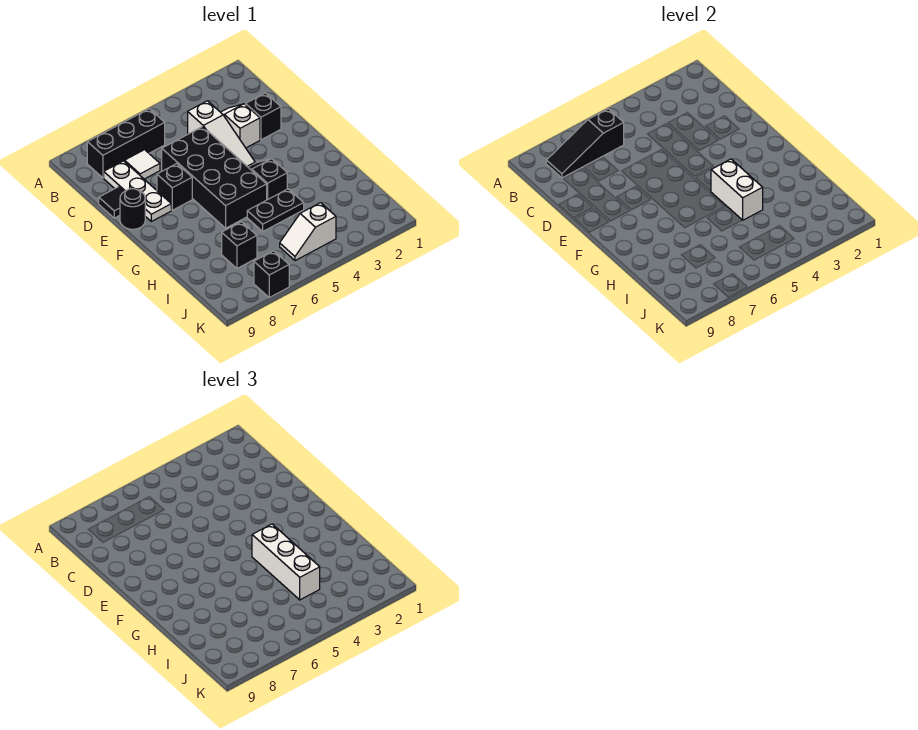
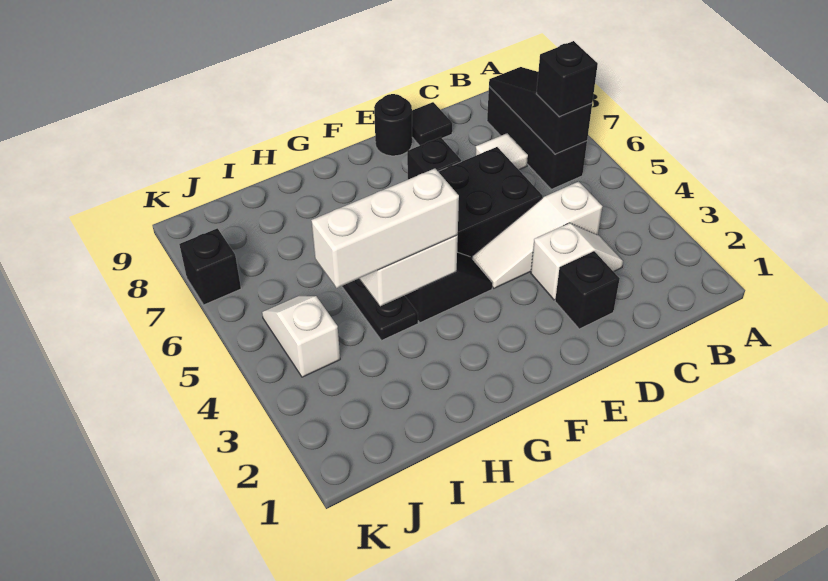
white plate C8:E8 level 1 -> none
black brick I7 level 1 -> black brick B6 level 3

